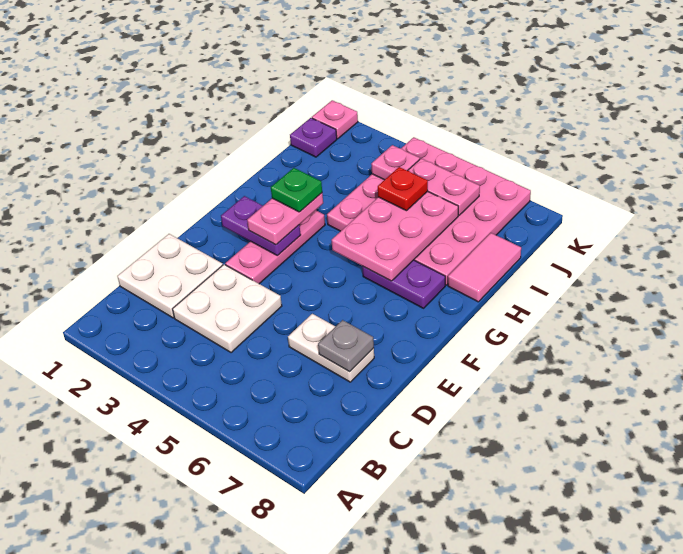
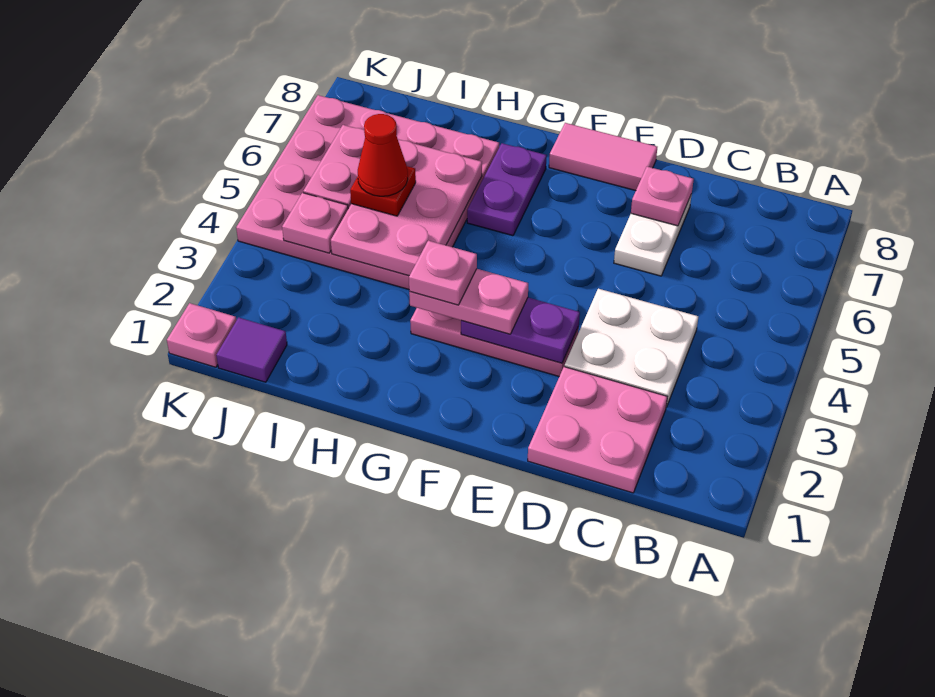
white plate C1:D2 level 1 -> pink plate C1:D2 level 1
grey plate D7 level 2 -> pink plate D7 level 2
purple plate F2:F3 level 2 -> purple plate E3:F3 level 2
green plate G3 level 4 -> pink plate G3 level 4
pink plate G5:I6 level 2 -> pink plate H4:I6 level 2
pink tile H8:I8 level 1 -> pink tile E8:F8 level 1
none -> red cone I5 level 4
purple plate J1 level 1 -> purple tile J1 level 1

